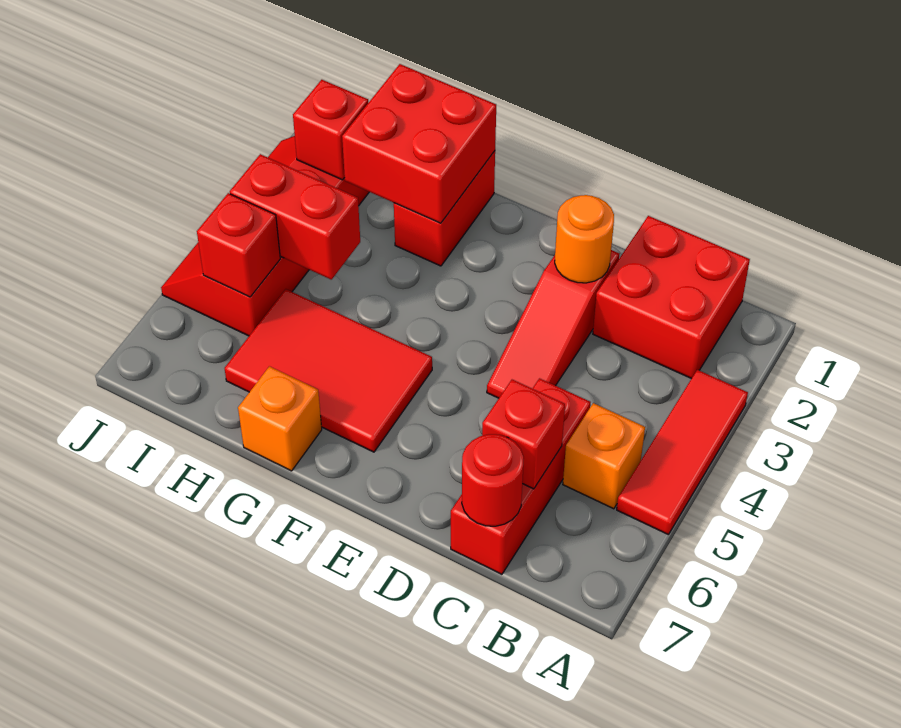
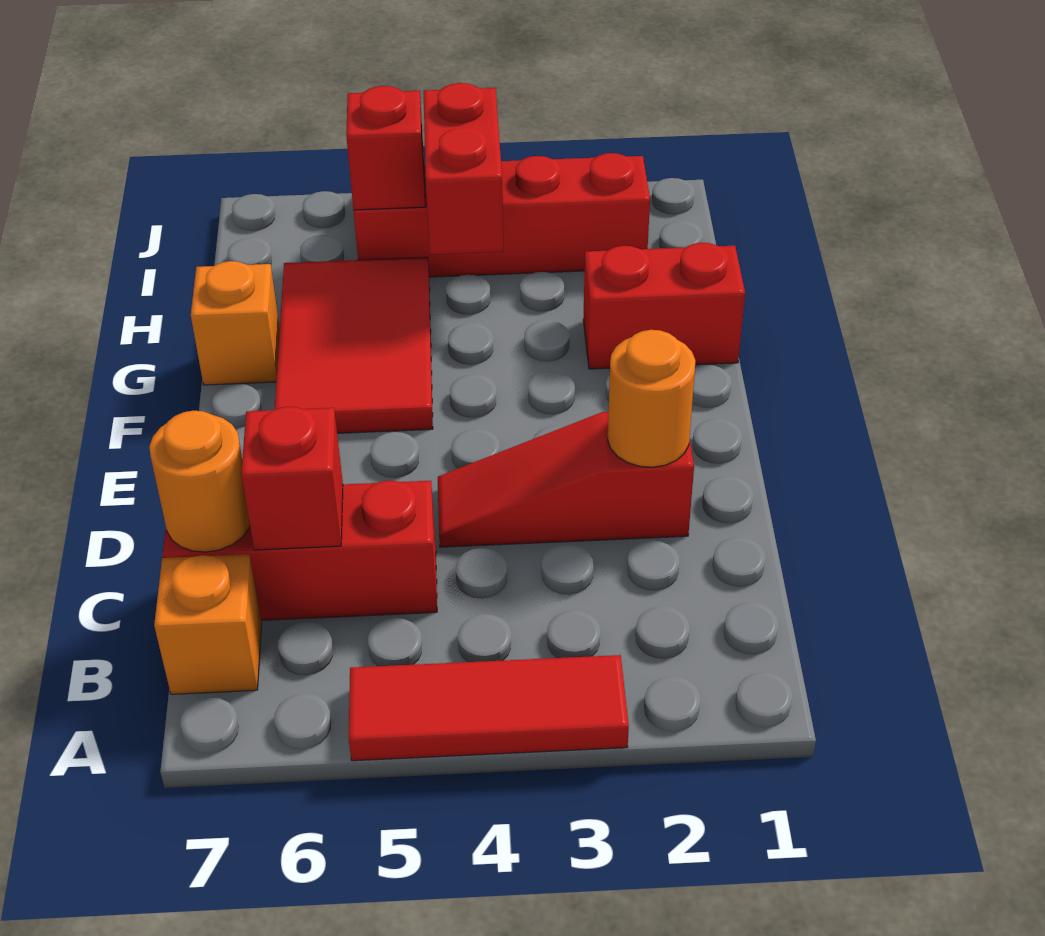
red brick B1:C2 level 1 -> none
orange brick B5 level 1 -> orange brick B7 level 1
red round brick C7 level 2 -> orange round brick C7 level 2
red brick G1:H2 level 2 -> none
red brick I2 level 2 -> none

